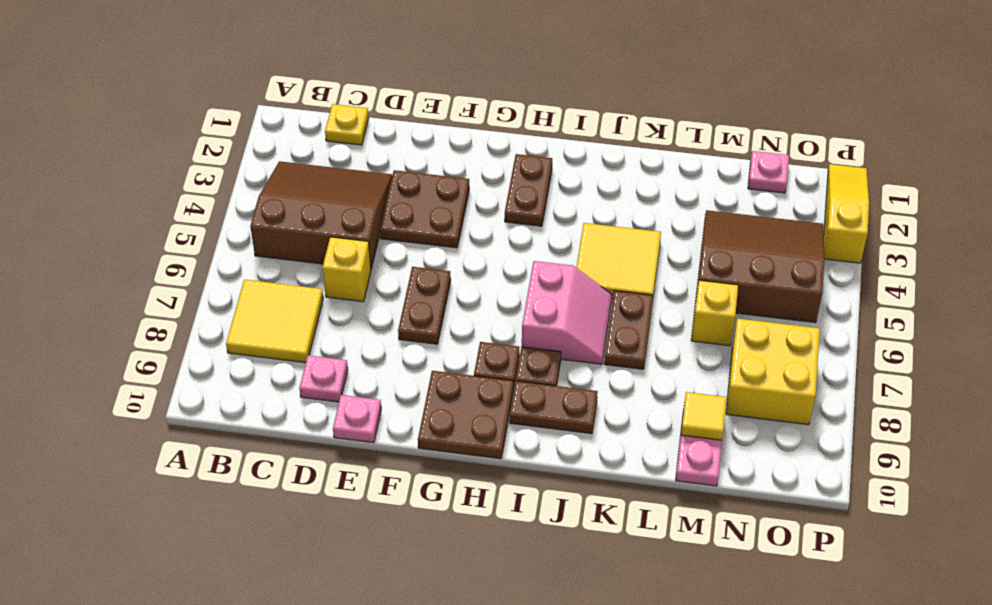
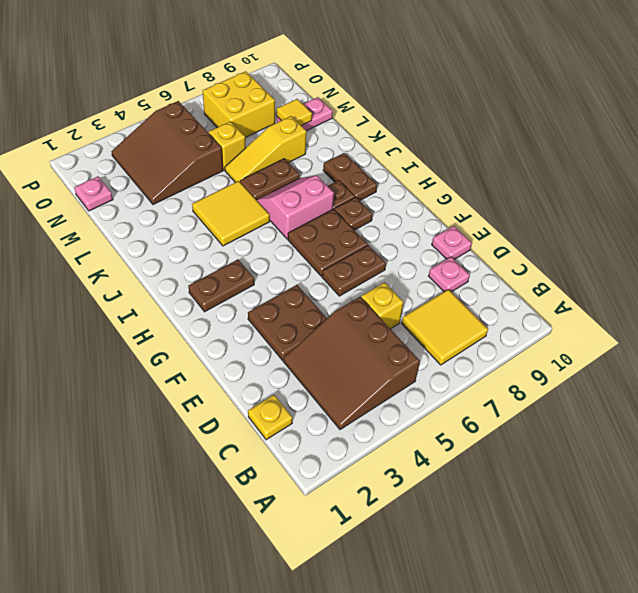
brown plate G9:H10 level 1 -> brown plate G6:H7 level 1
yellow slope P1:P3 level 1 top 3 -> yellow slope L6:L8 level 1 top 8

